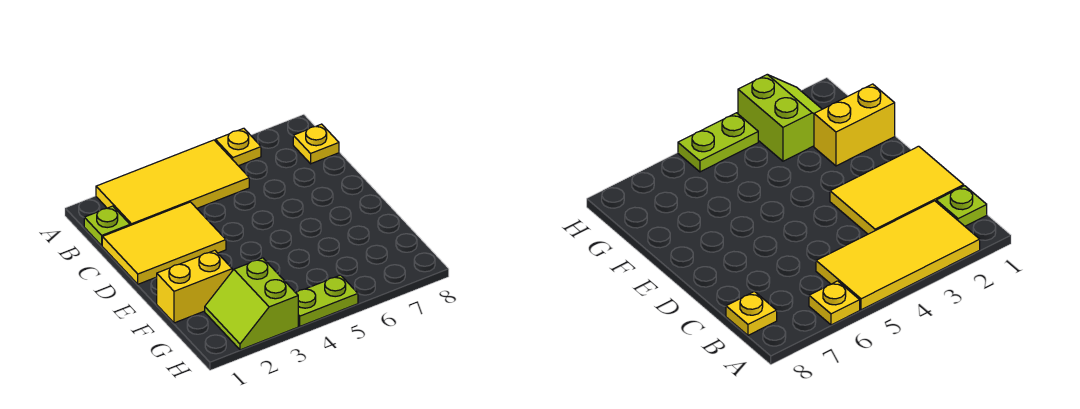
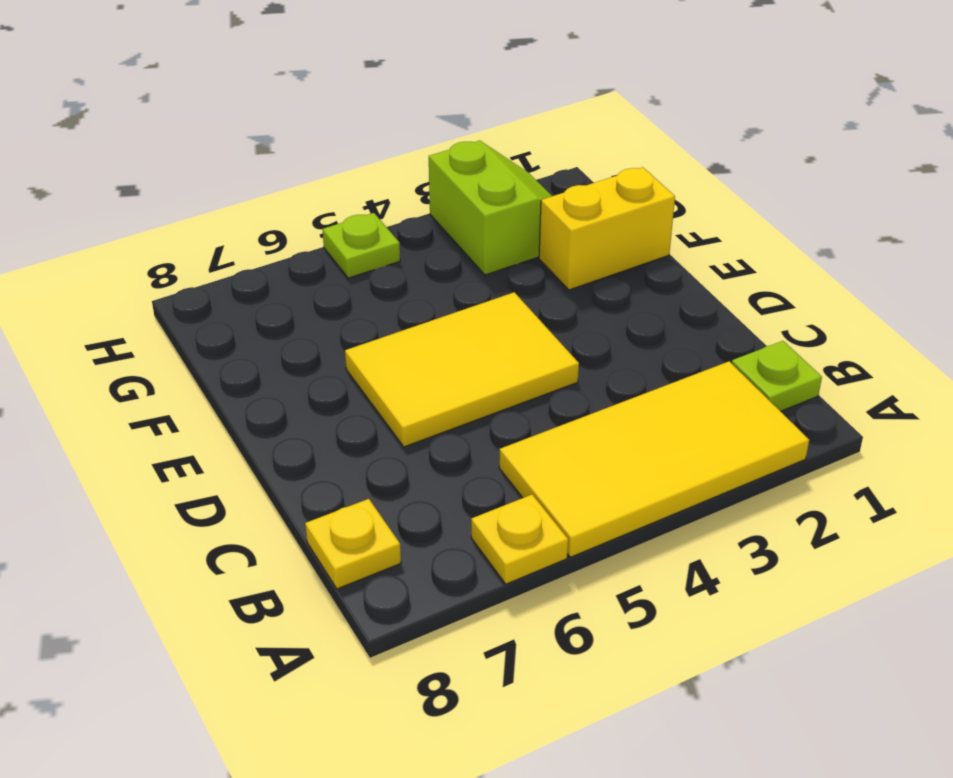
yellow tile C1:D3 level 1 -> yellow tile D4:E6 level 1
lime plate H4:H5 level 1 -> lime plate H5 level 1

